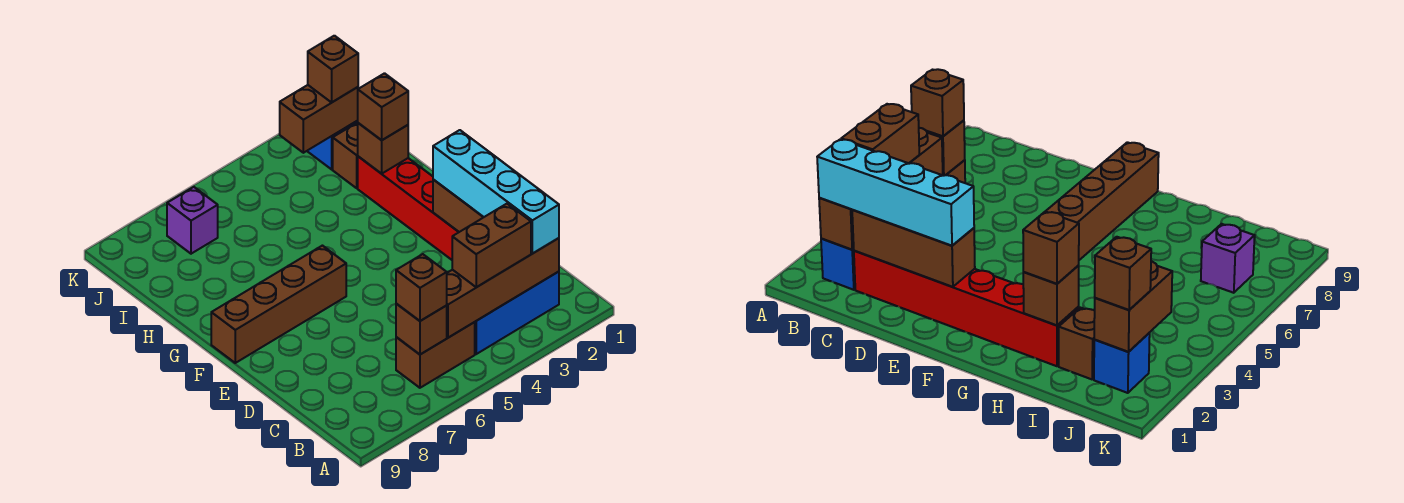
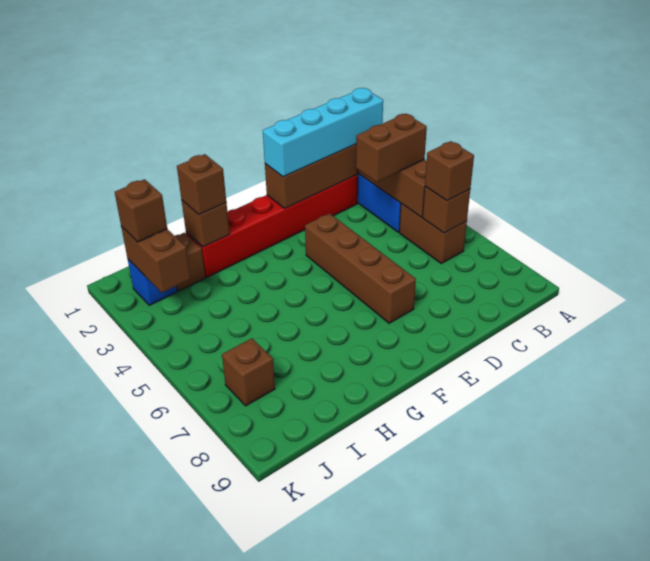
brown brick B3:B4 level 3 -> brown brick B4:C4 level 3
brown brick F6:F9 level 1 -> brown brick E4:E7 level 1
purple brick J7 level 1 -> brown brick J7 level 1

